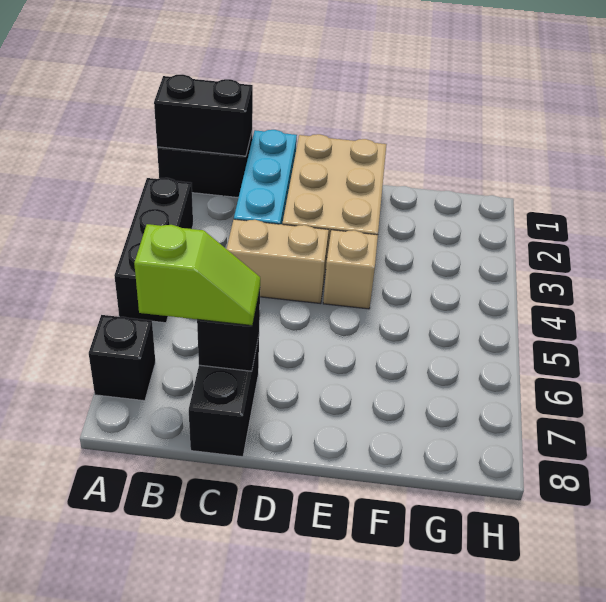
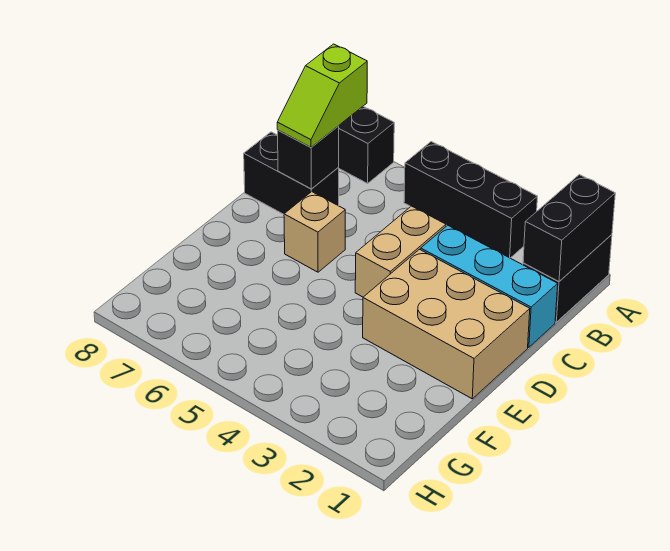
tan brick E4 level 1 -> tan brick D6 level 1

